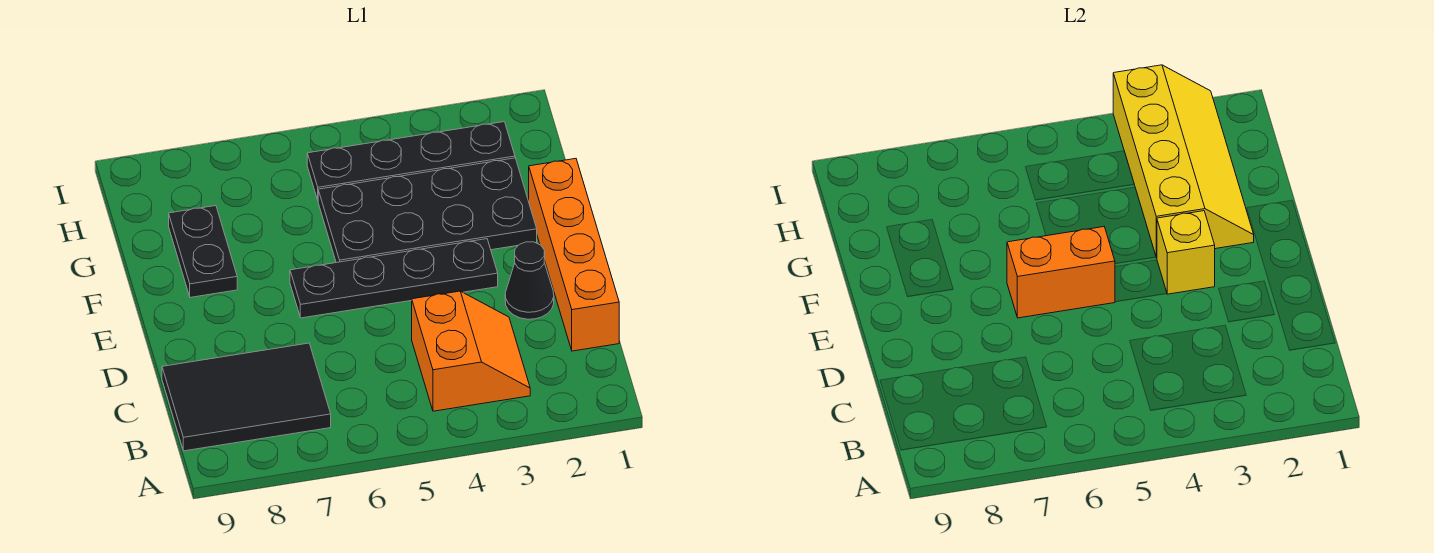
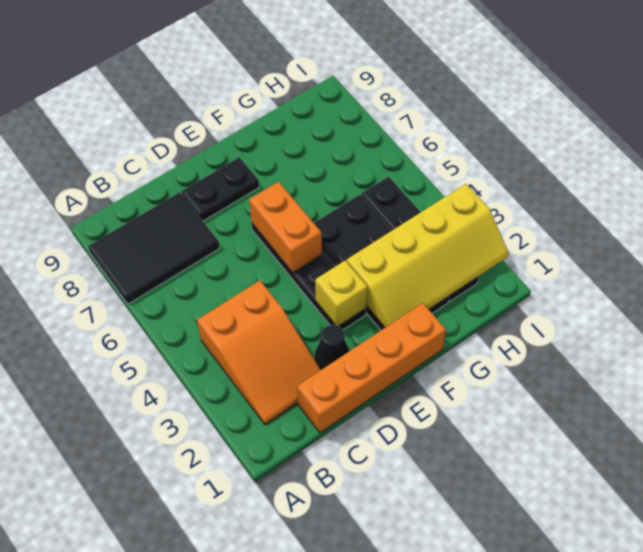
orange slope B3:C4 level 1 top 4 -> orange slope B2:C4 level 1 top 4
black tile B7:C9 level 1 -> black tile A7:C8 level 1
black plate F8:G8 level 1 -> black plate D8:E8 level 1

